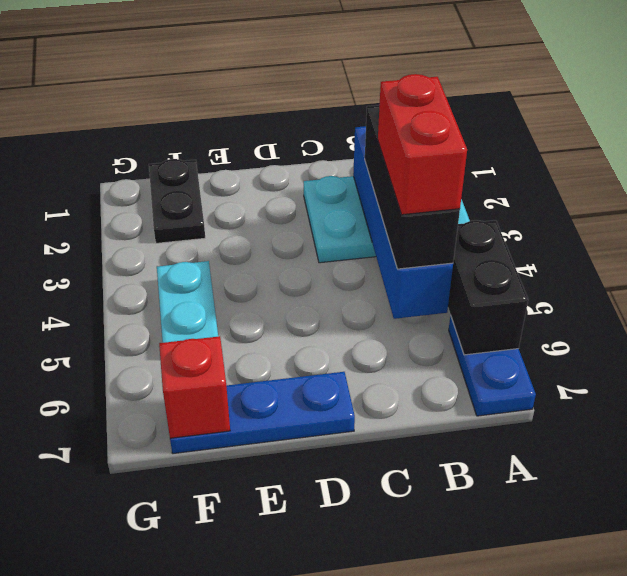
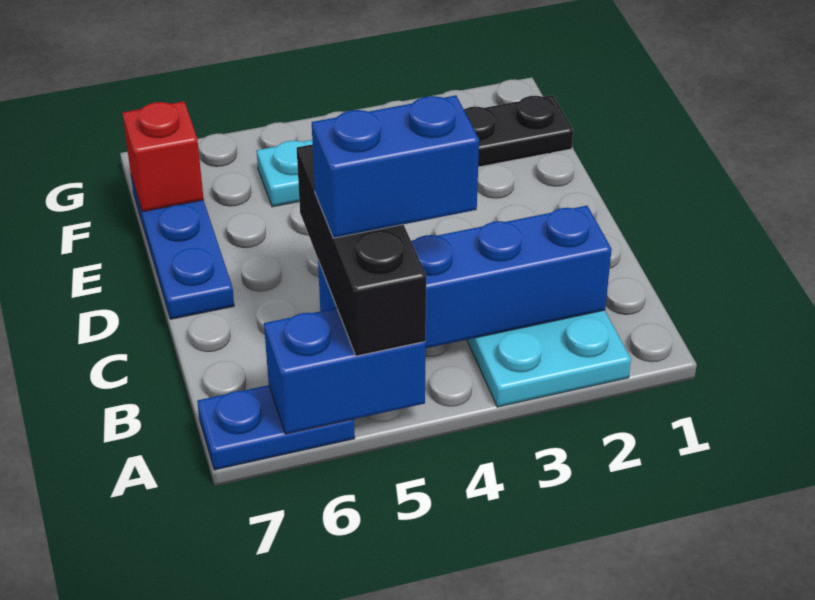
black brick A5:A6 level 2 -> blue brick A5:A6 level 2
black brick B3:B5 level 3 -> black brick A5:C5 level 3
red brick B4:B5 level 4 -> blue brick B4:B5 level 4

